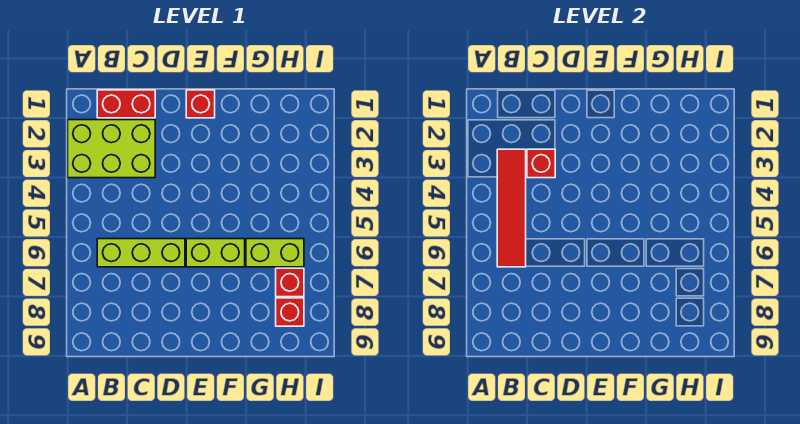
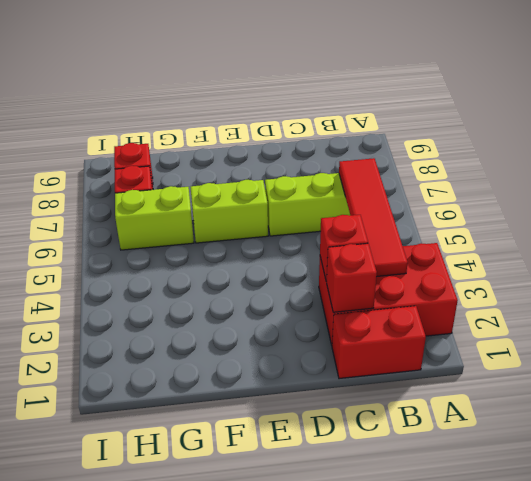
lime brick A2:C3 level 1 -> red brick A2:C3 level 1
red brick E1 level 1 -> red brick C2 level 2

